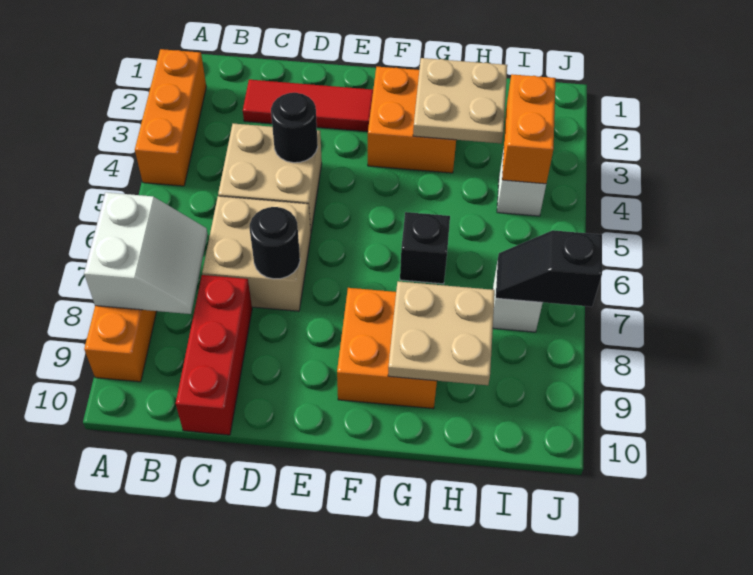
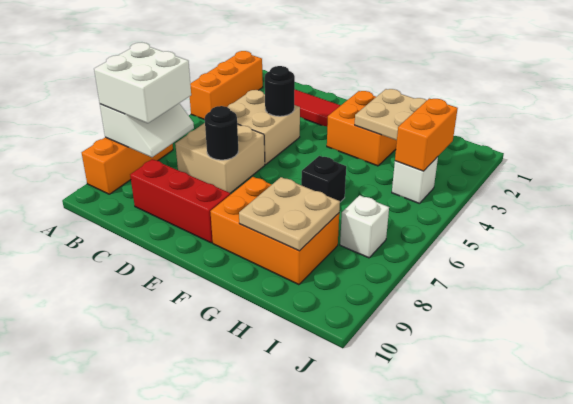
none -> white brick A7:B8 level 3
red brick C8:C10 level 1 -> red brick C9:E9 level 1
orange brick F8:G9 level 1 -> orange brick F8:H9 level 1
black slope I7:J7 level 2 top J -> none

